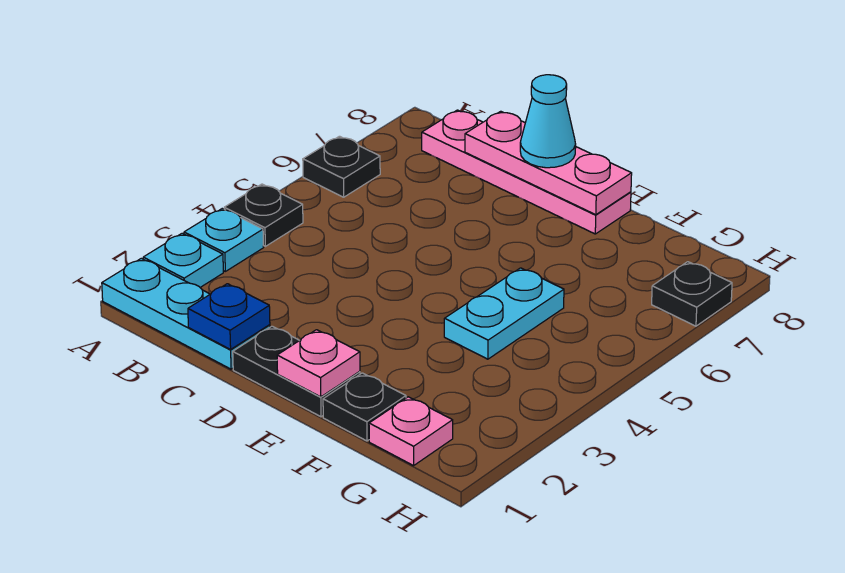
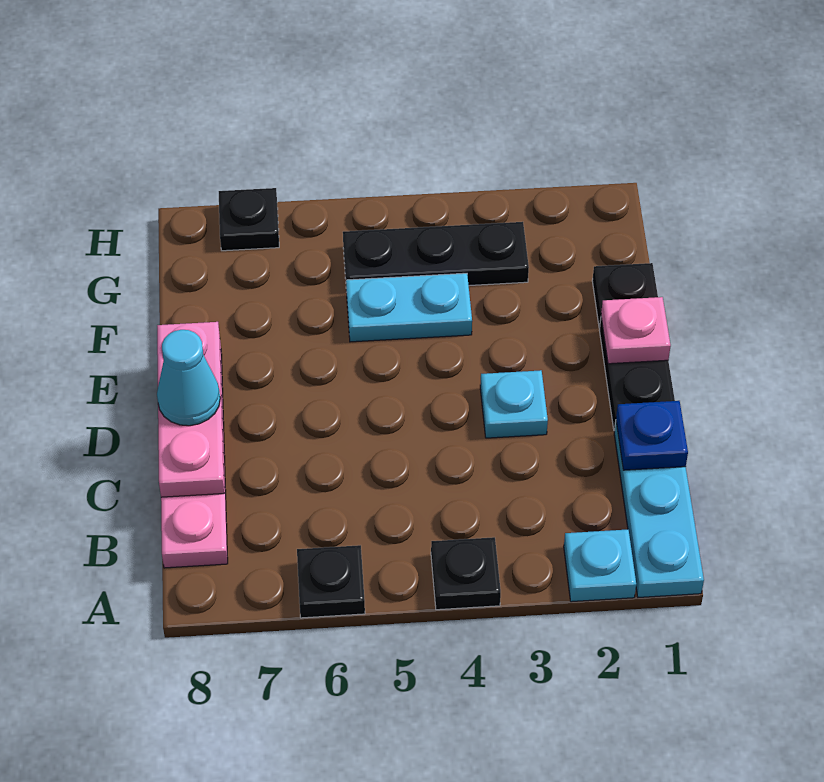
cyan plate A3 level 1 -> cyan plate D3 level 1
pink plate G1 level 1 -> none
none -> black plate G3:G5 level 1

